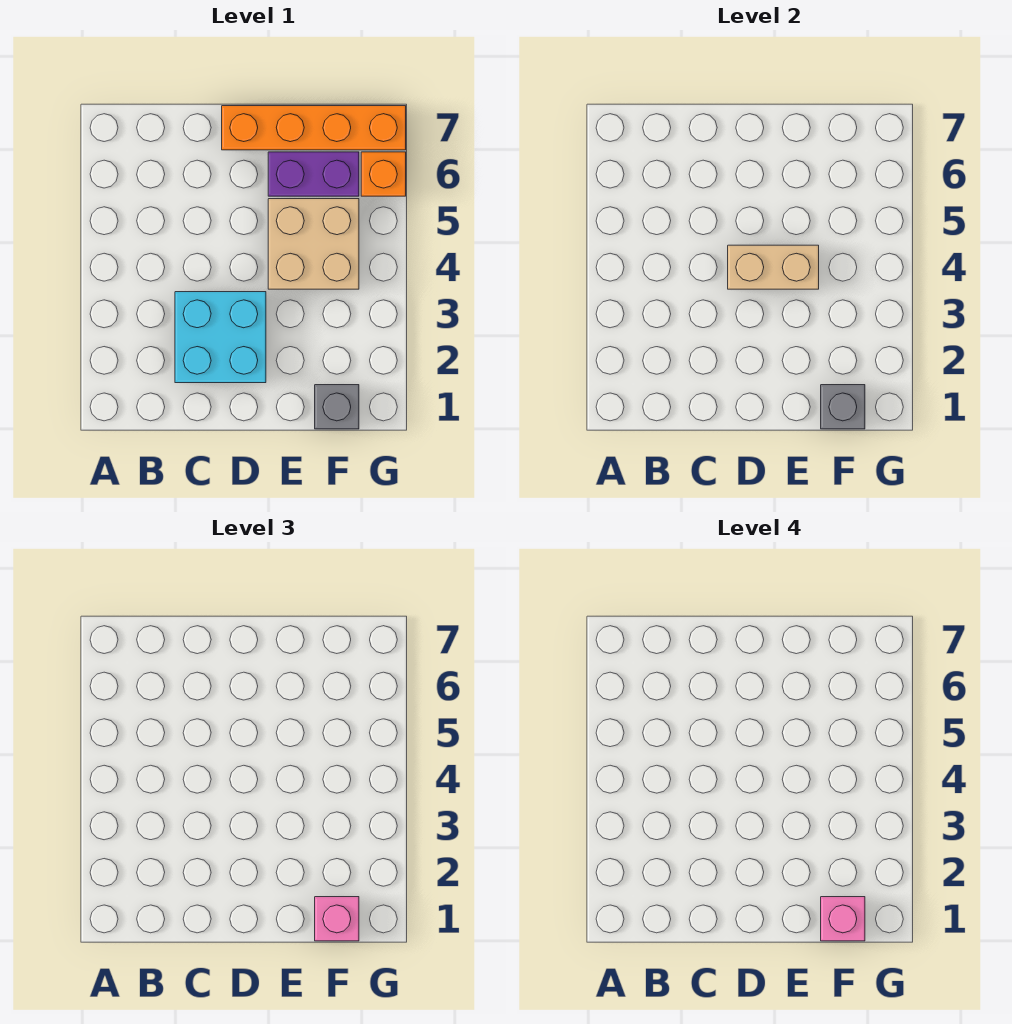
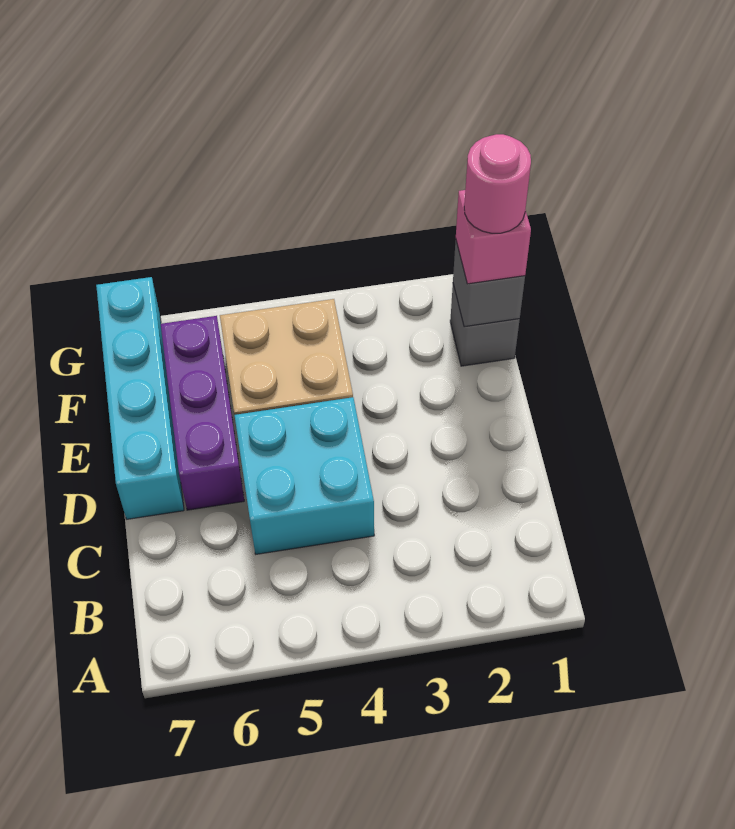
cyan brick C2:D3 level 1 -> cyan brick C4:D5 level 1
tan brick D4:E4 level 2 -> none
orange brick D7:G7 level 1 -> cyan brick D7:G7 level 1
purple brick E6:F6 level 1 -> purple brick D6:F6 level 1
pink brick F1 level 4 -> pink round brick F1 level 4
orange brick G6 level 1 -> none

